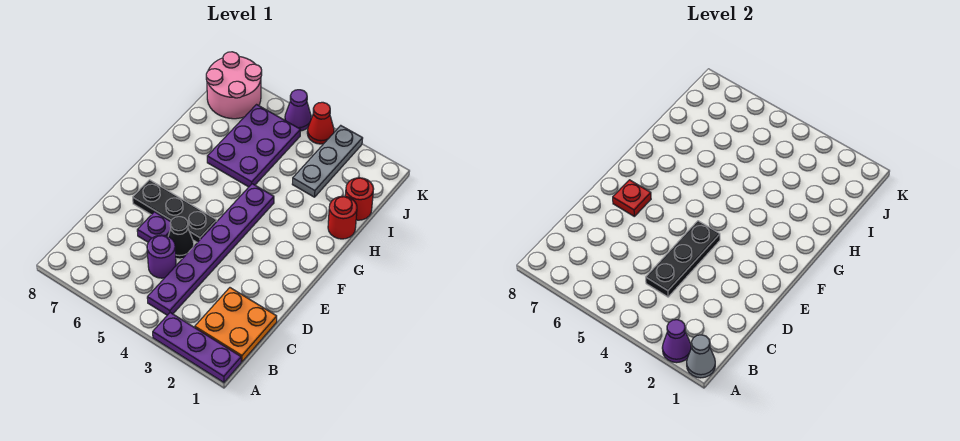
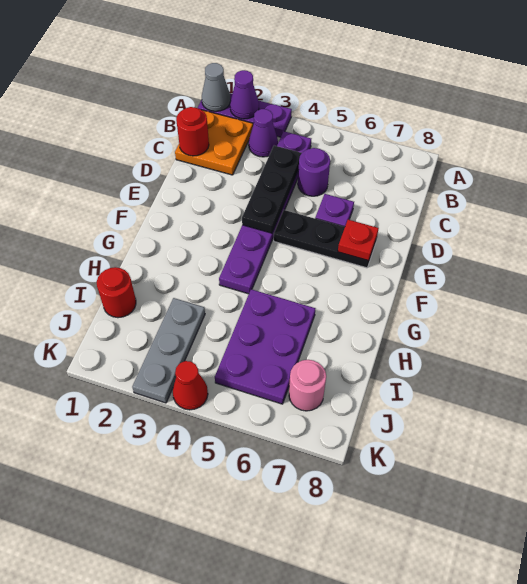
black cone D5 level 1 -> none
red round brick H1 level 1 -> red round brick C1 level 2
pink round brick J7:K8 level 1 -> pink round brick J7 level 1
purple cone K5 level 1 -> purple cone B3 level 1

